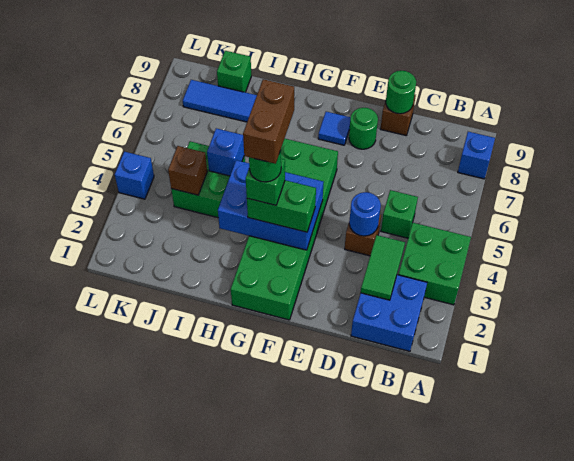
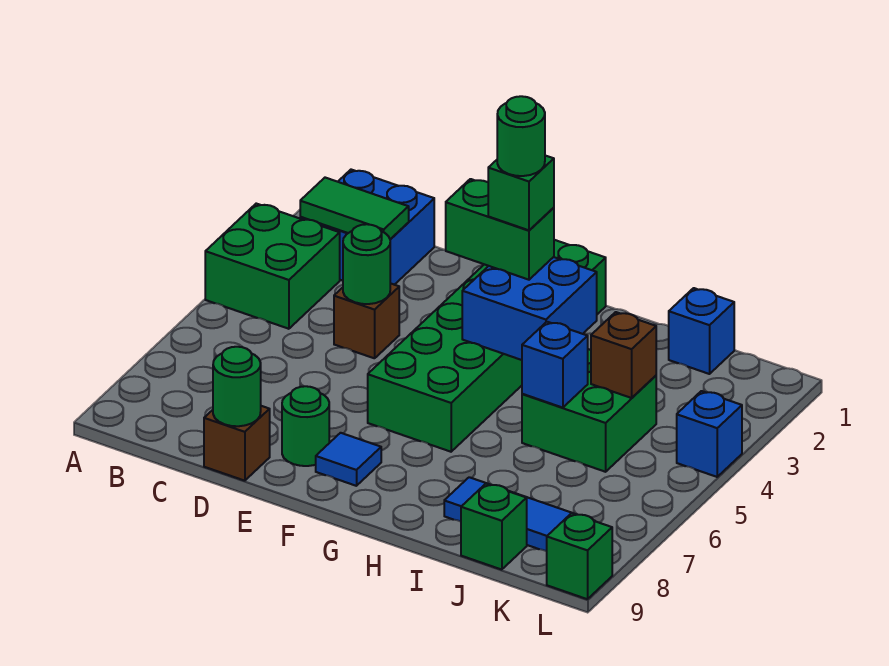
blue brick A8 level 1 -> blue brick J1 level 1
green tile C2:C3 level 2 -> green tile B2:C2 level 2
green brick C5 level 1 -> green brick L9 level 1
blue round brick D4 level 2 -> green round brick D4 level 2
blue brick F3:H4 level 2 -> blue brick G3:H4 level 2
brown brick G3:G4 level 6 -> none

